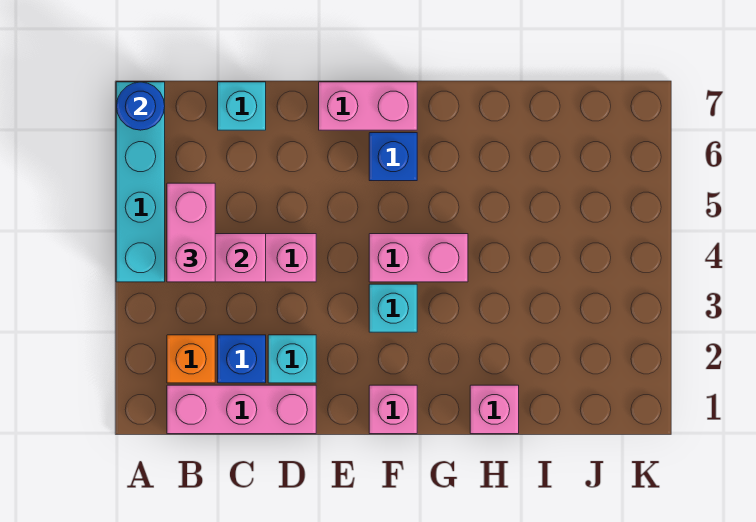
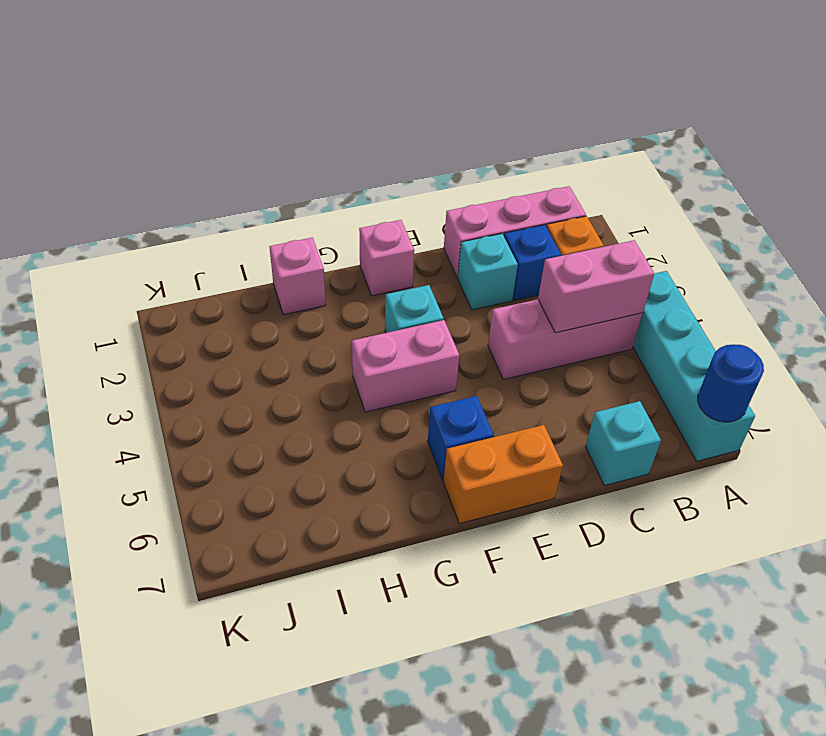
pink brick B4:B5 level 3 -> none
pink brick E7:F7 level 1 -> orange brick E7:F7 level 1

